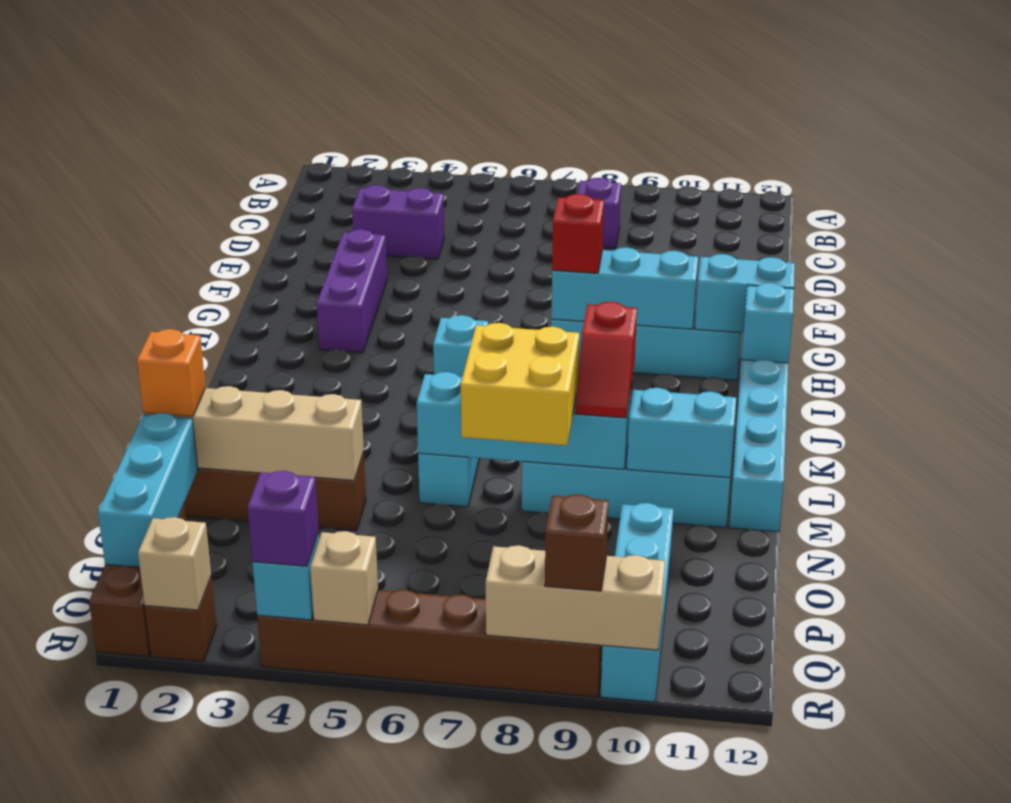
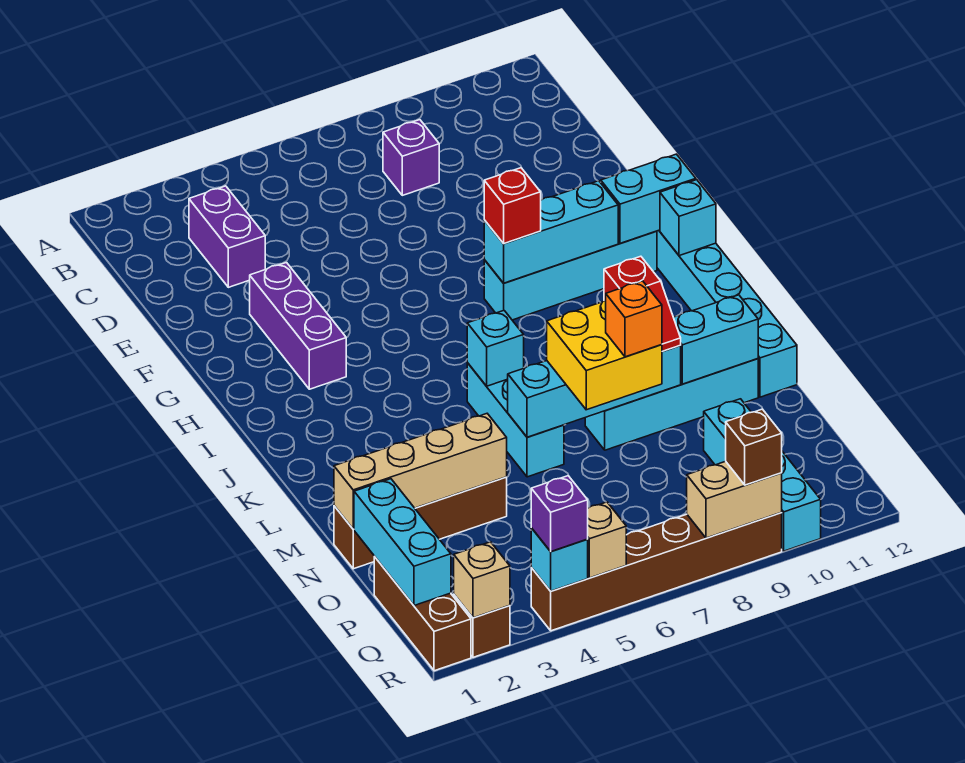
purple brick D3:D4 level 1 -> purple brick C3:D3 level 1
orange brick N1 level 3 -> orange brick N8 level 4
tan brick R8:R10 level 2 -> tan brick R8:R9 level 2

